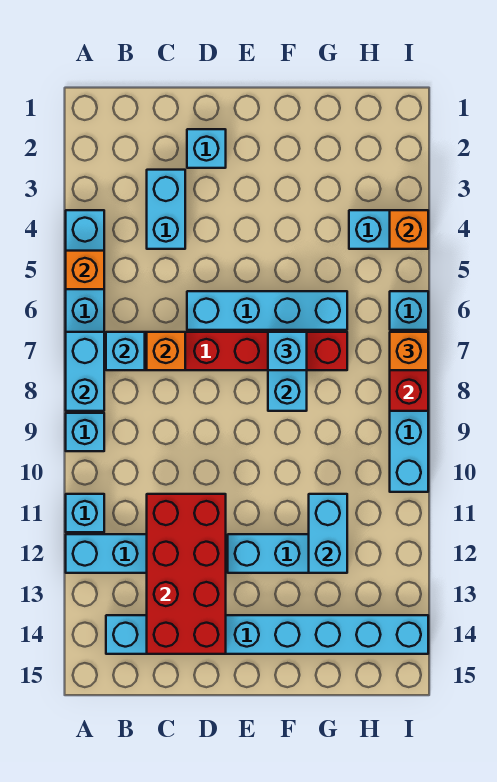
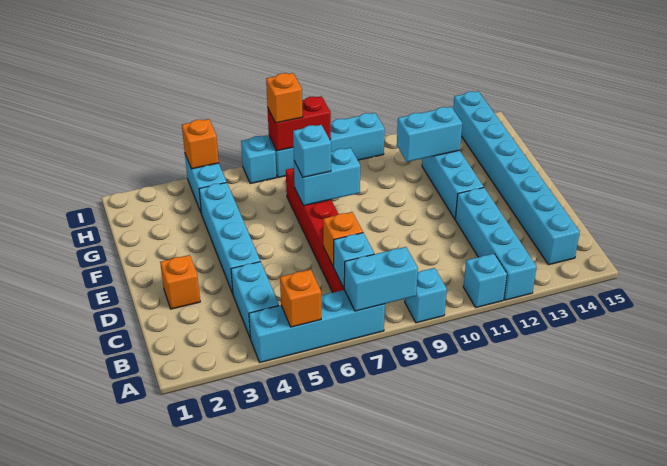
cyan brick C3:C4 level 1 -> cyan brick B4:C4 level 1
red brick C11:D14 level 2 -> none
cyan brick D2 level 1 -> orange brick D2 level 1
cyan brick D6:G6 level 1 -> cyan brick D4:G4 level 1

